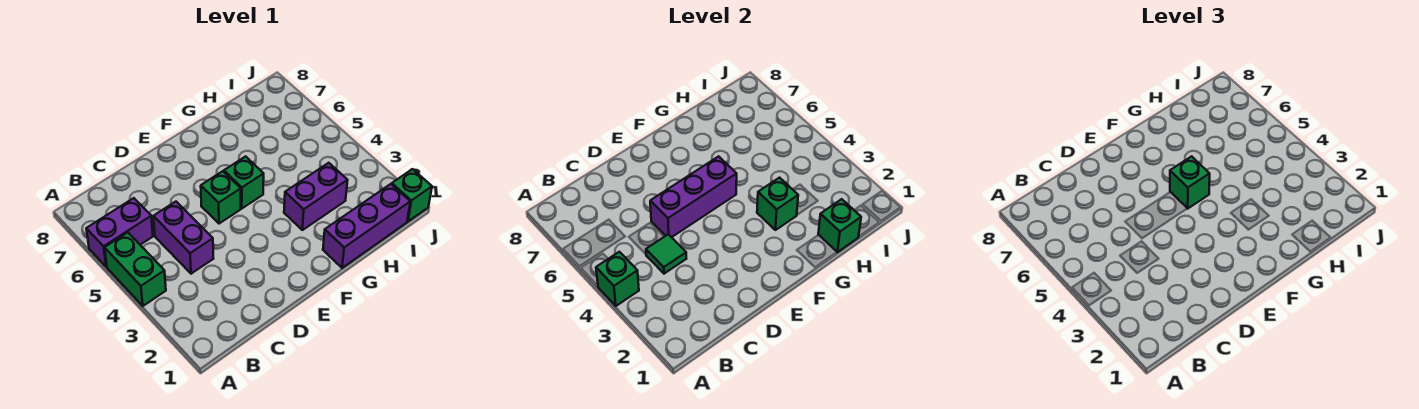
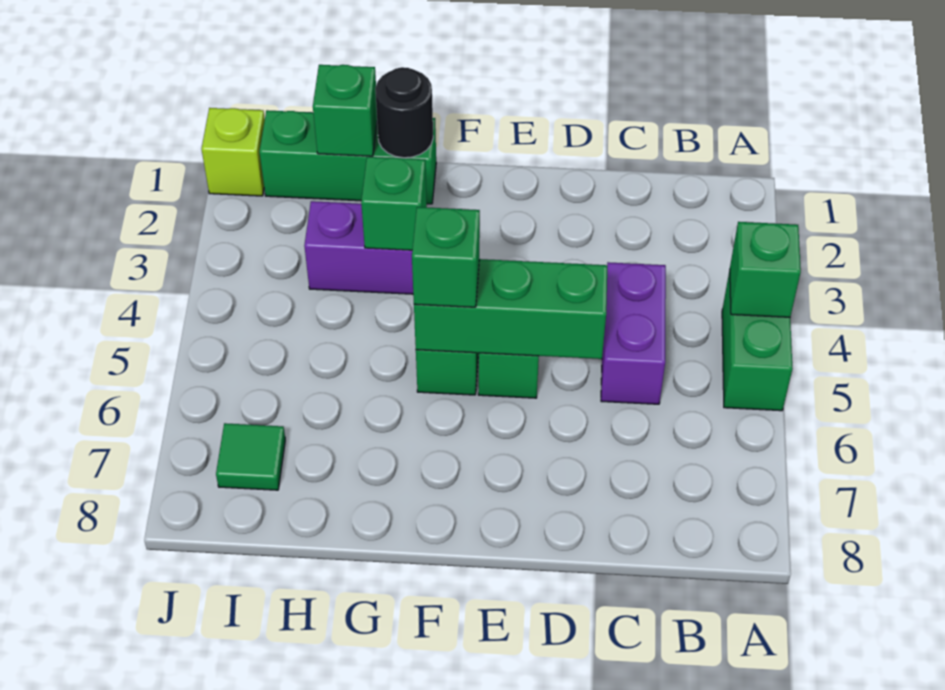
purple brick A6:B6 level 1 -> none
green tile C4 level 2 -> green tile I7 level 1
purple brick D5:F5 level 2 -> green brick D5:F5 level 2
purple brick G1:I1 level 1 -> green brick G1:I1 level 1
none -> black round brick G1 level 2
green brick J1 level 1 -> lime brick J1 level 1

